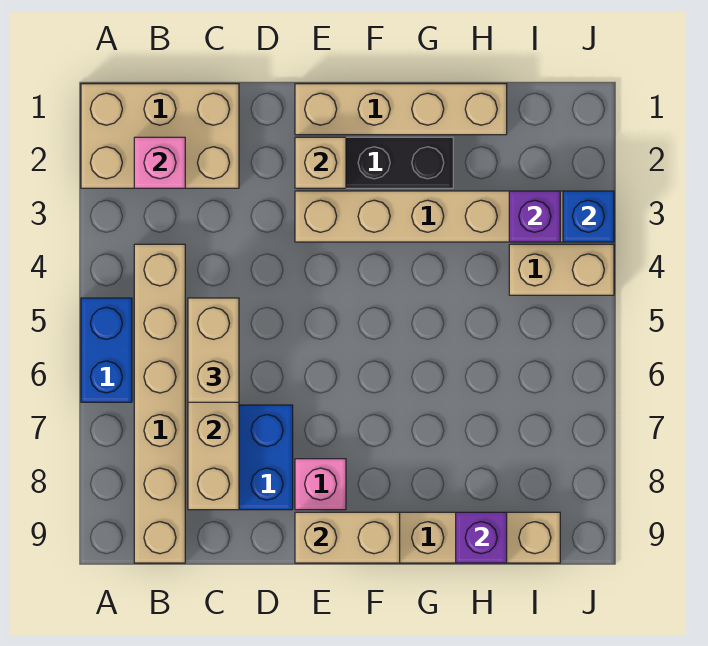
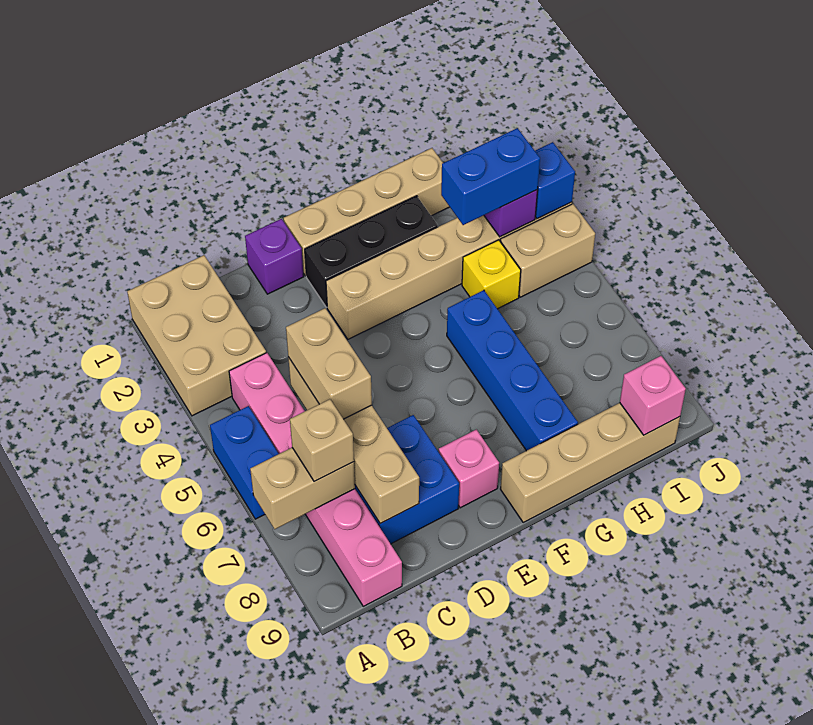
tan brick A1:C2 level 1 -> tan brick A1:B3 level 1
pink brick B2 level 2 -> pink brick I9 level 2
tan brick B4:B9 level 1 -> pink brick B4:B9 level 1
tan brick E2 level 2 -> tan brick B7 level 3
tan brick E9:F9 level 2 -> tan brick A7:B7 level 2
none -> blue brick G5:G8 level 1
none -> blue brick H3:I3 level 3
none -> yellow brick H4 level 1
purple brick H9 level 2 -> purple brick D1 level 1

